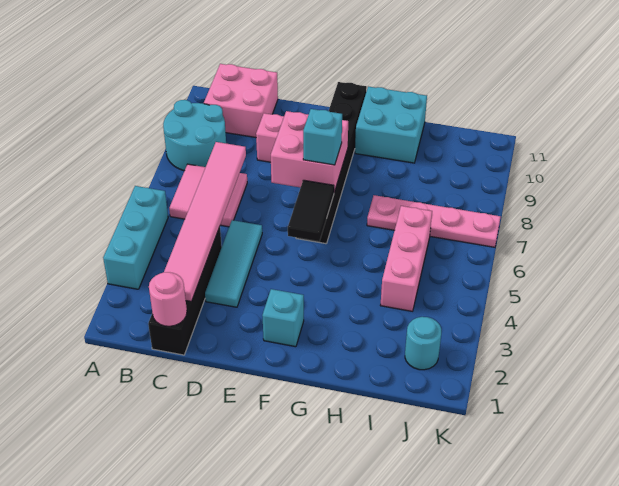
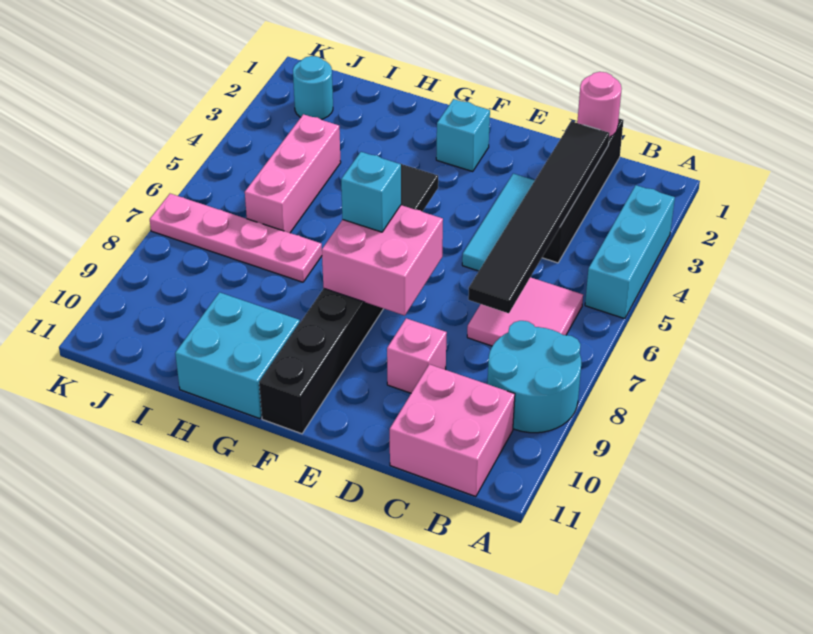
pink tile C2:C7 level 2 -> black tile C2:C7 level 2

